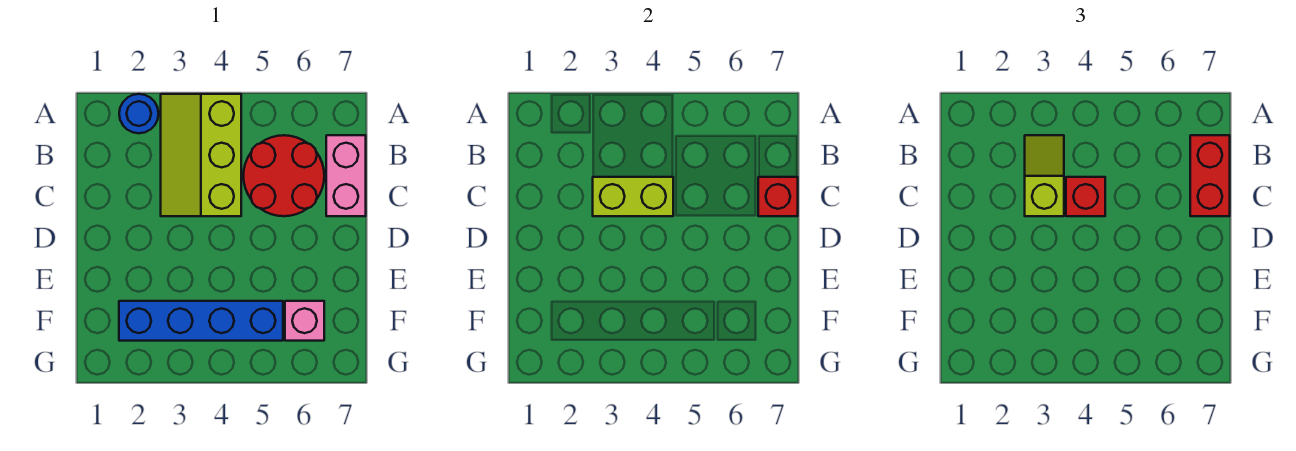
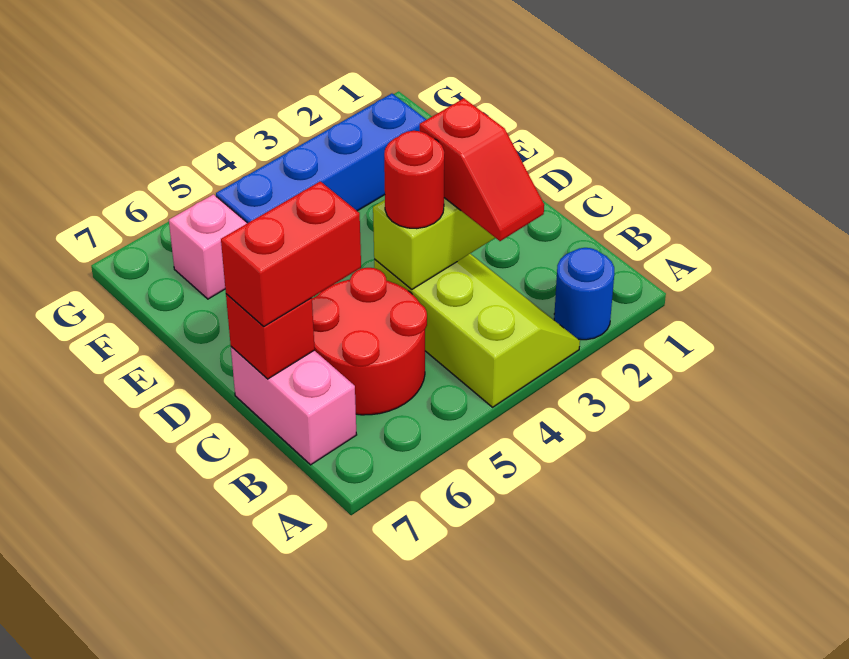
lime slope B3:C3 level 3 top C -> red slope B3:C3 level 3 top C
red brick B7:C7 level 3 -> red brick C6:C7 level 3
red brick C4 level 3 -> red round brick C4 level 3

